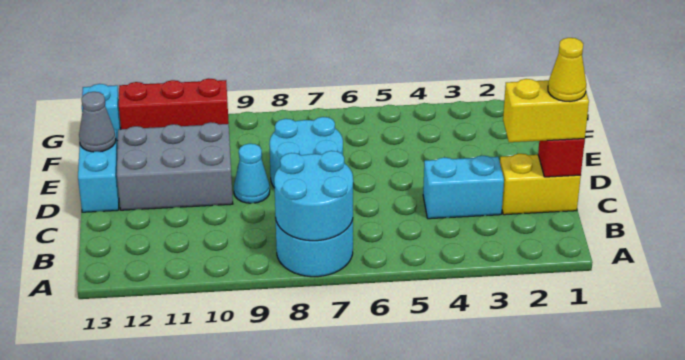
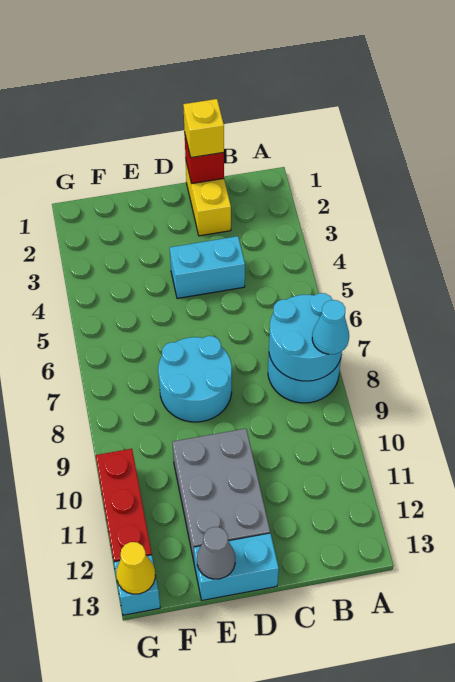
yellow brick C1:C2 level 3 -> yellow brick C1 level 3
yellow cone C1 level 4 -> yellow cone G13 level 2
cyan brick C3:C4 level 1 -> cyan brick C4:D4 level 1
cyan cone D9 level 1 -> cyan cone A8 level 3

